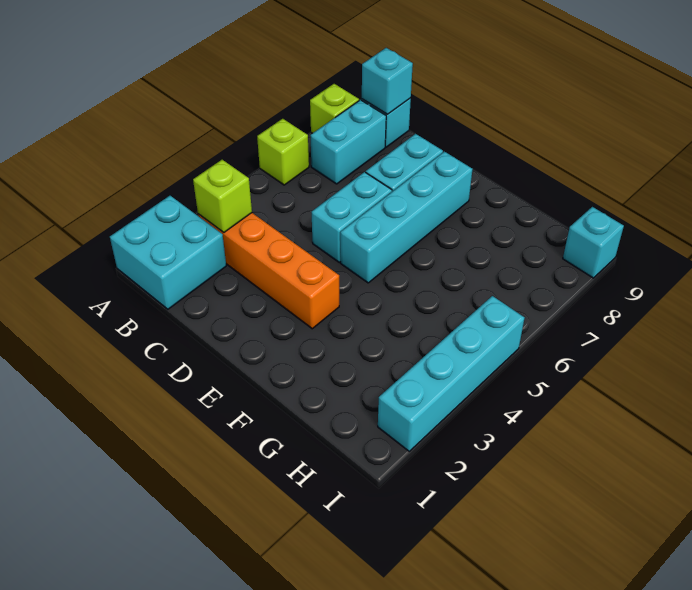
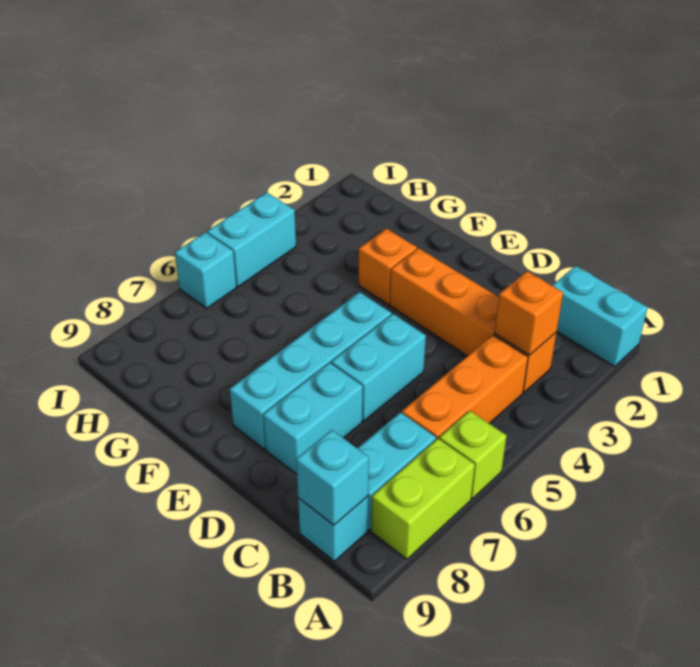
cyan brick A1:B2 level 1 -> cyan brick A1:B1 level 1
lime brick A8 level 1 -> lime brick A7:A8 level 1
lime brick B3 level 2 -> orange brick B3 level 2
none -> orange brick B4:B6 level 1
none -> orange brick F3 level 1
cyan brick I2:I5 level 1 -> cyan brick I4:I5 level 1
cyan brick I9 level 1 -> cyan brick I6 level 1

